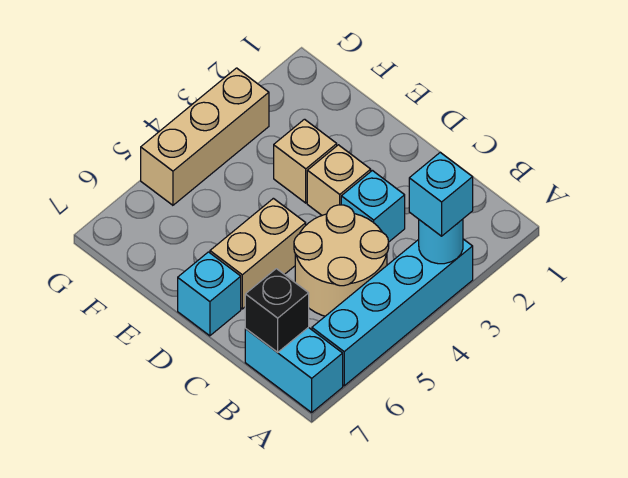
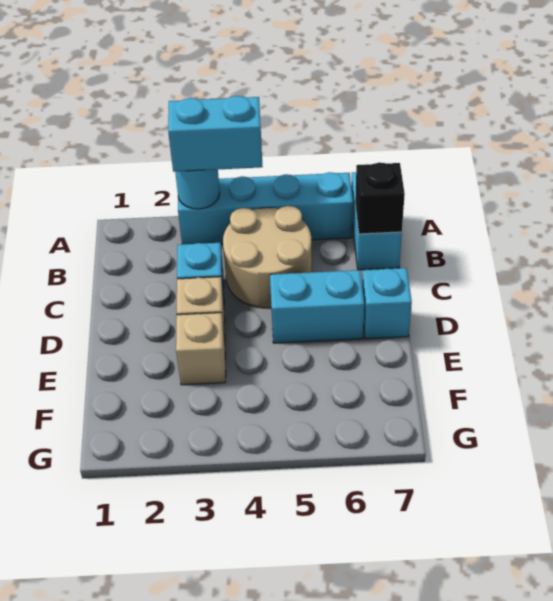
cyan brick A3 level 3 -> cyan brick A3:A4 level 3
tan brick D5:D6 level 1 -> cyan brick D5:D6 level 1
tan brick G3:G5 level 1 -> none

